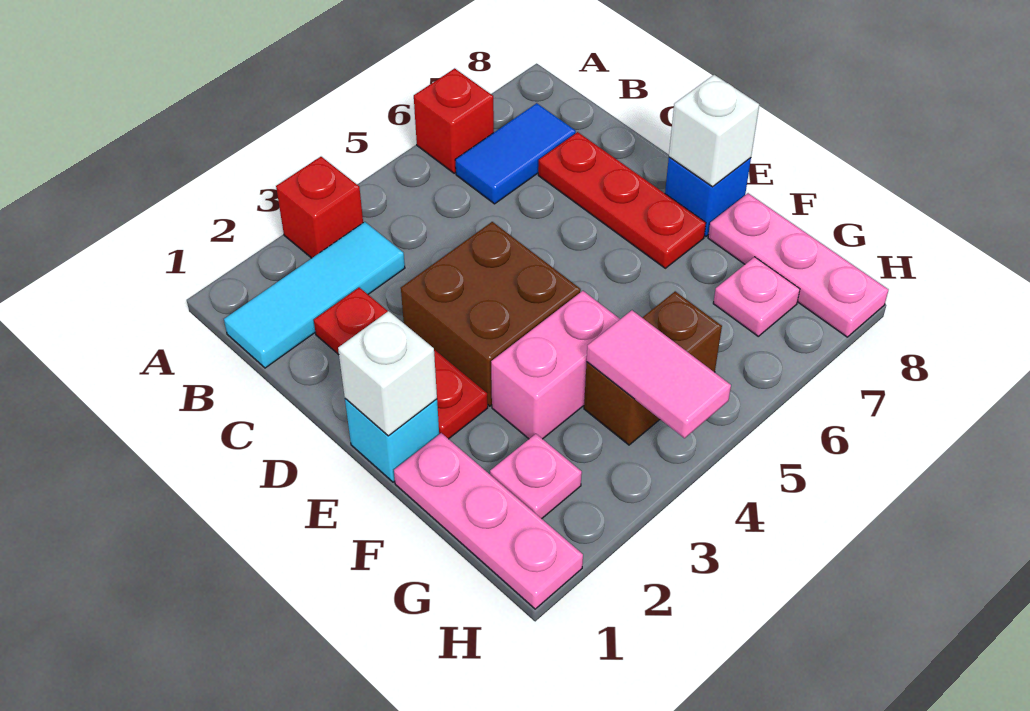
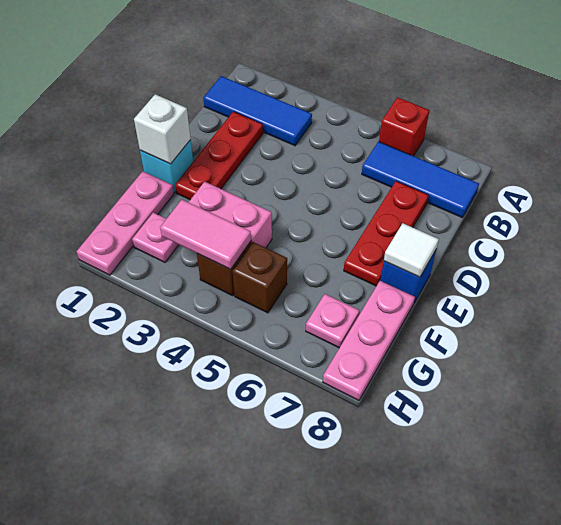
red brick A3 level 1 -> none
cyan tile B1:B3 level 1 -> blue tile B1:B3 level 1
blue tile B6:B7 level 1 -> blue tile B6:B8 level 1
brown brick D3:E4 level 1 -> none
white brick E8 level 2 -> white tile E8 level 2
pink tile G4:H4 level 2 -> pink tile G3:G4 level 2

